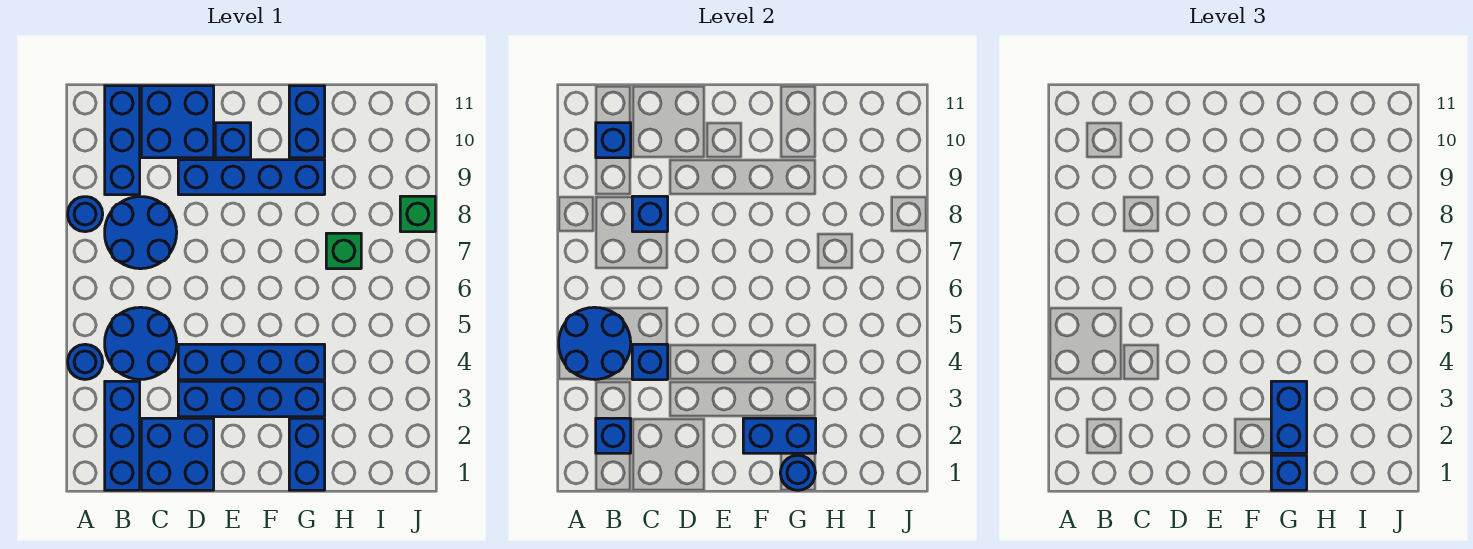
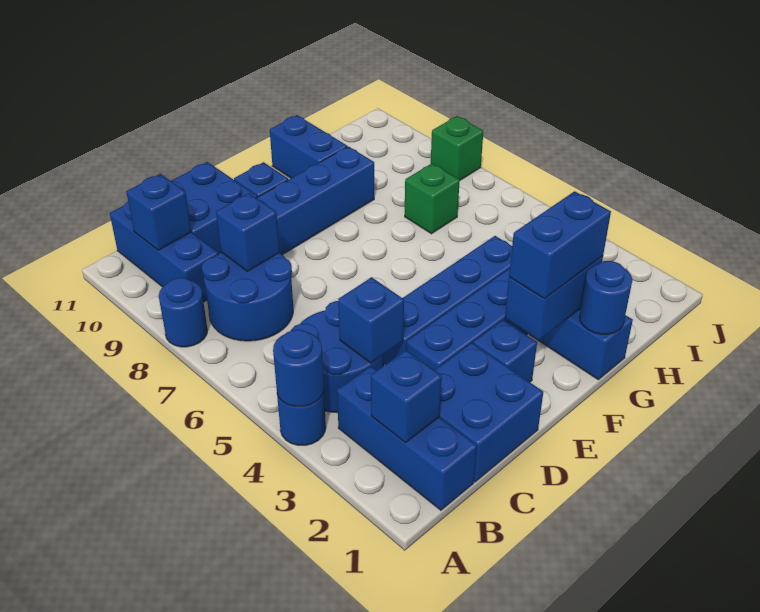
blue round brick A4:B5 level 2 -> blue round brick A4 level 2
blue brick G1 level 3 -> blue brick E2 level 1
blue brick G2:G3 level 3 -> blue brick F2:G2 level 3

